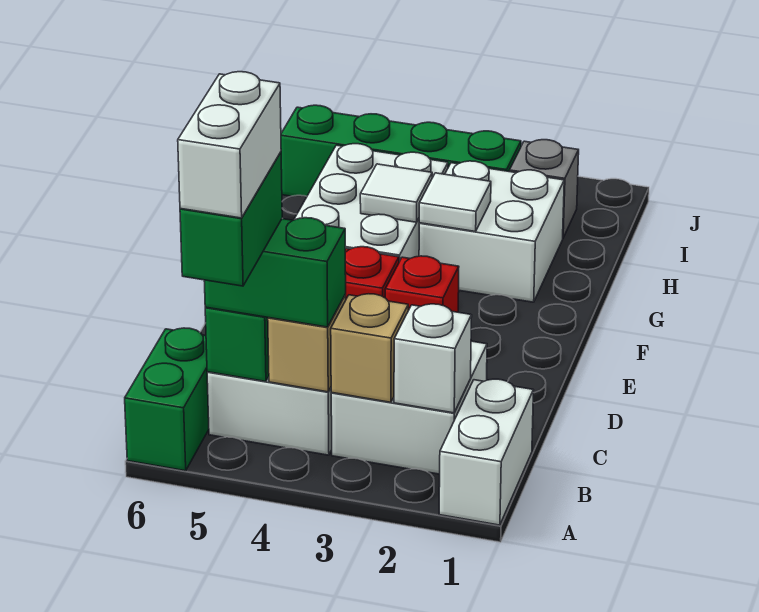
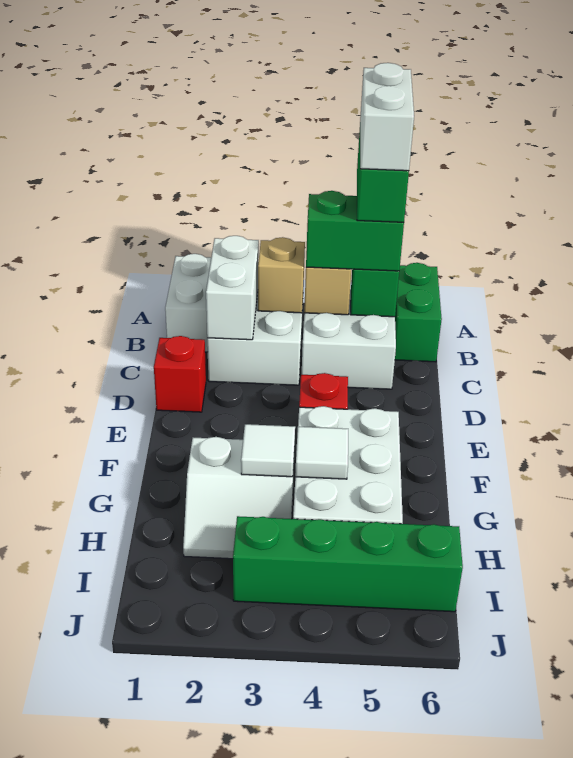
white brick B2 level 2 -> white brick B2:C2 level 2
red brick E3 level 1 -> red brick D1 level 1
white brick G2:H3 level 1 -> white slope G2:H3 level 1 top G
grey brick I2 level 1 -> none

